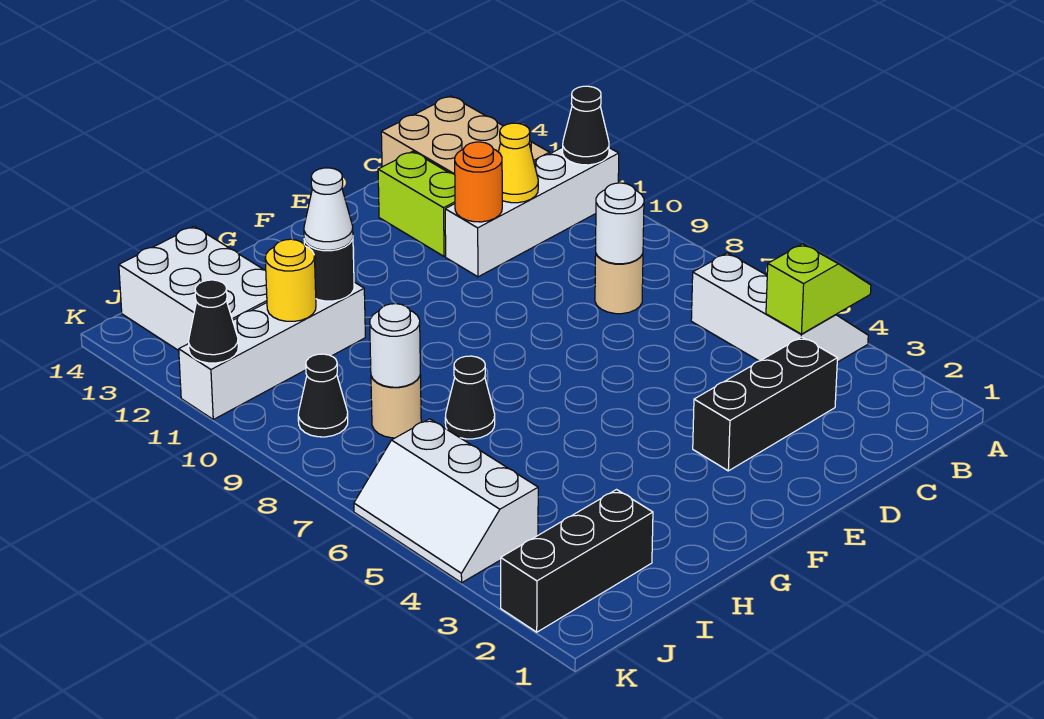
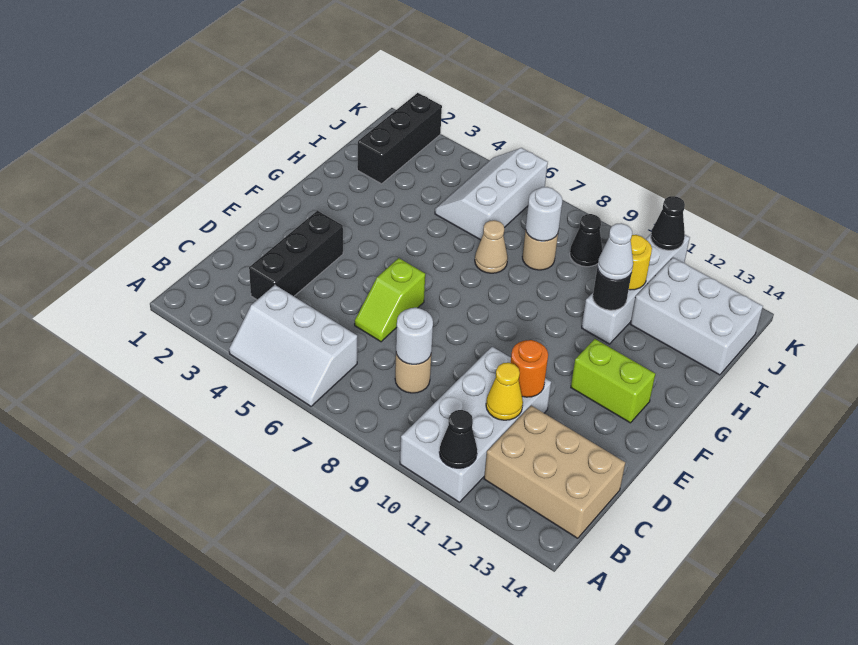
lime slope A4:B4 level 2 top B -> lime slope D6:E6 level 1 top E
white brick A11:D11 level 1 -> white brick A10:D11 level 1
lime brick D12:D13 level 1 -> lime brick F12:F13 level 1
black cone H7 level 1 -> tan cone H7 level 1
white slope J4:K6 level 1 top J -> white slope I5:K6 level 1 top 6

